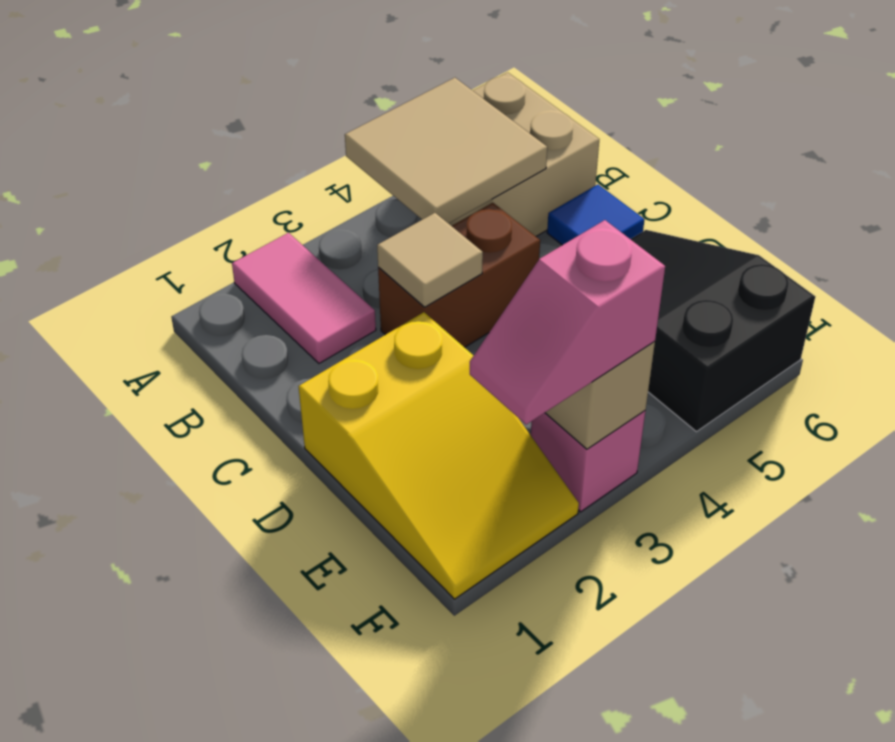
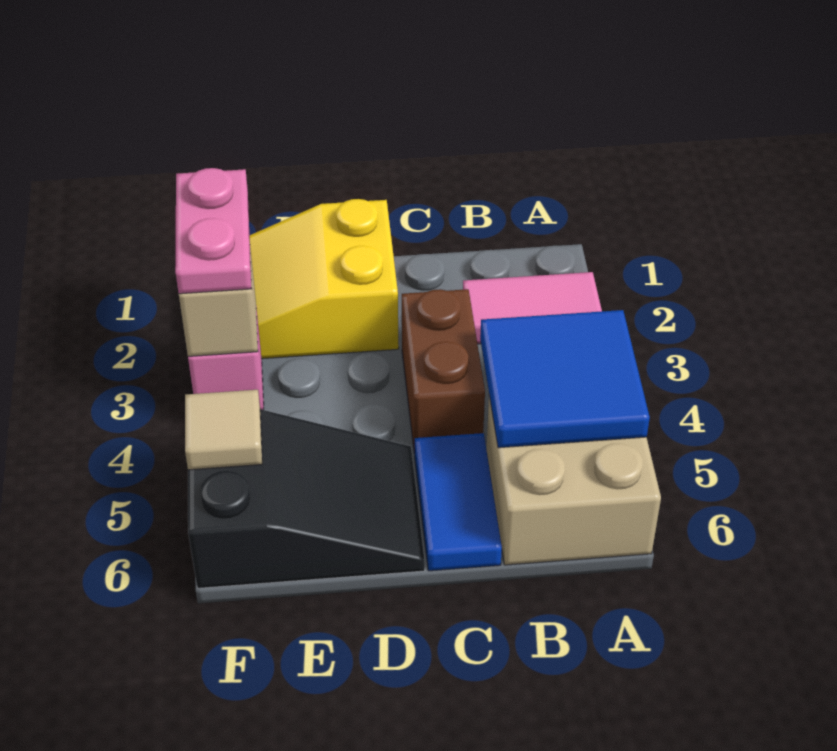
tan tile A4:B5 level 2 -> blue tile A4:B5 level 2
tan tile C3 level 2 -> tan tile F5 level 2
blue tile C6 level 1 -> blue tile C5:C6 level 1
pink slope F2:F3 level 3 top 3 -> pink plate F2:F3 level 3

